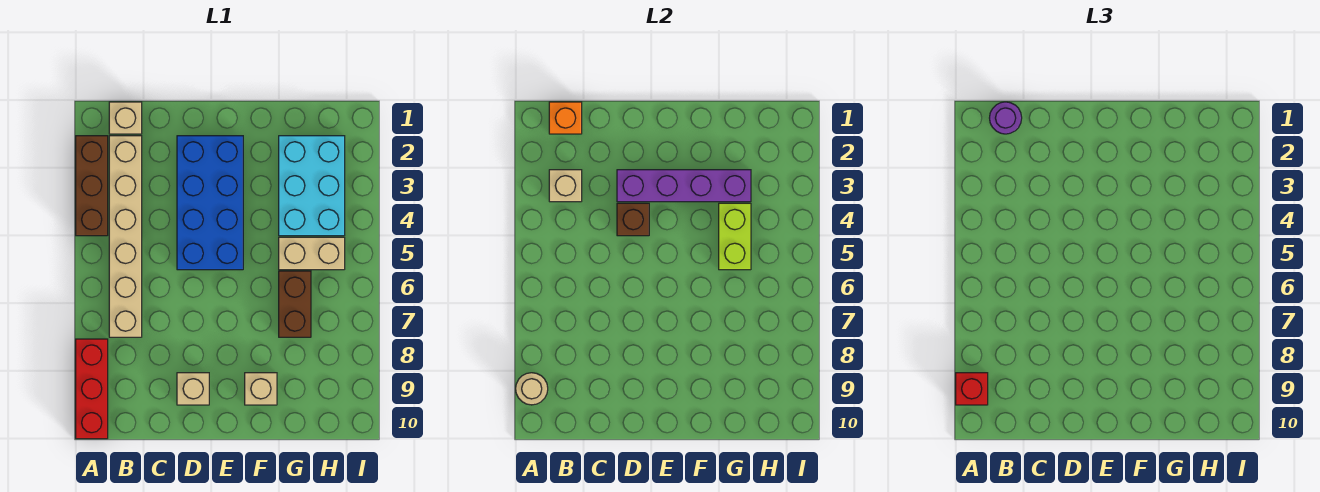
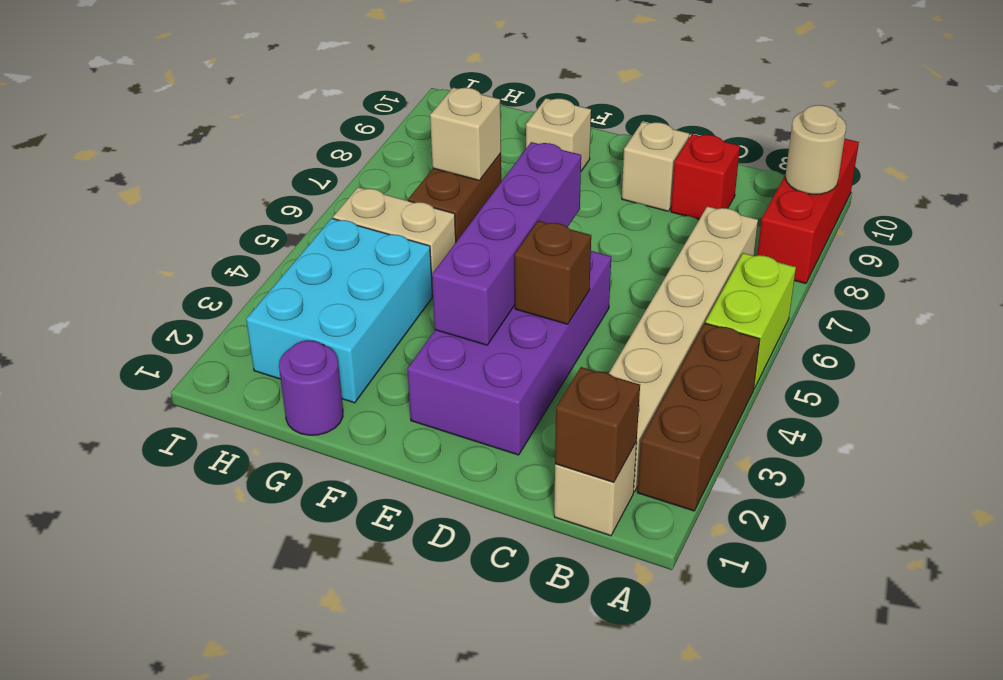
red brick A9 level 3 -> red brick C9 level 1
orange brick B1 level 2 -> brown brick B1 level 2
purple round brick B1 level 3 -> purple round brick G1 level 1
tan brick B3 level 2 -> tan brick G7 level 2
blue brick D2:E5 level 1 -> purple brick D2:E5 level 1
purple brick D3:G3 level 2 -> purple brick E3:E6 level 2
lime brick G4:G5 level 2 -> lime brick A5:A6 level 1

